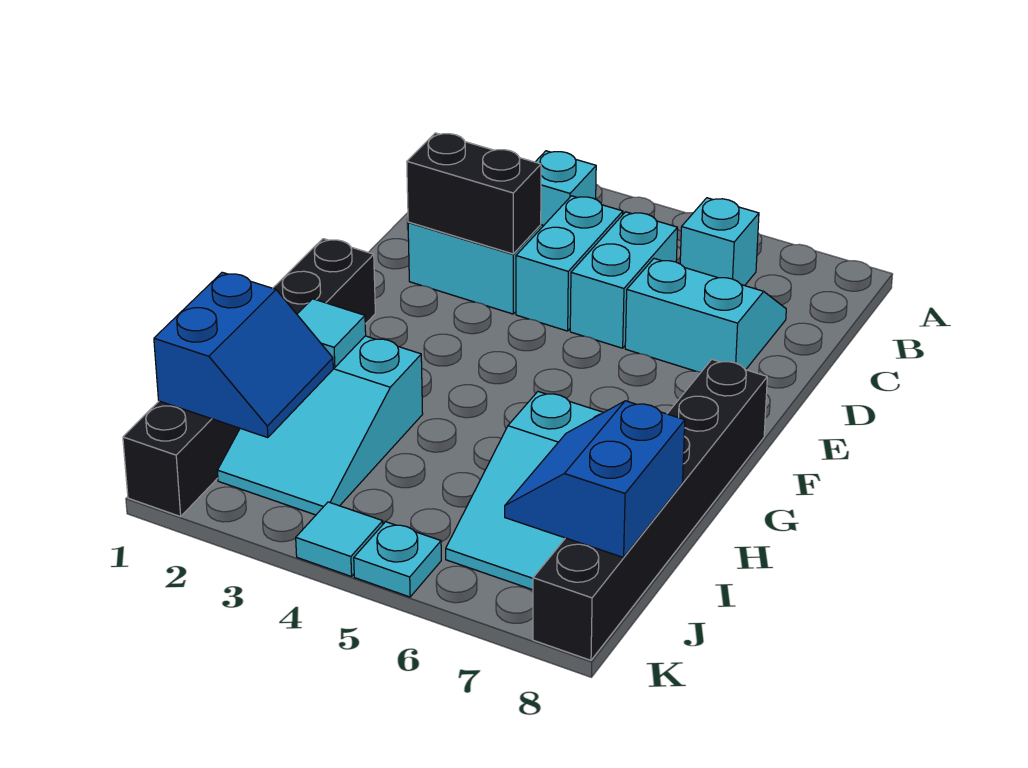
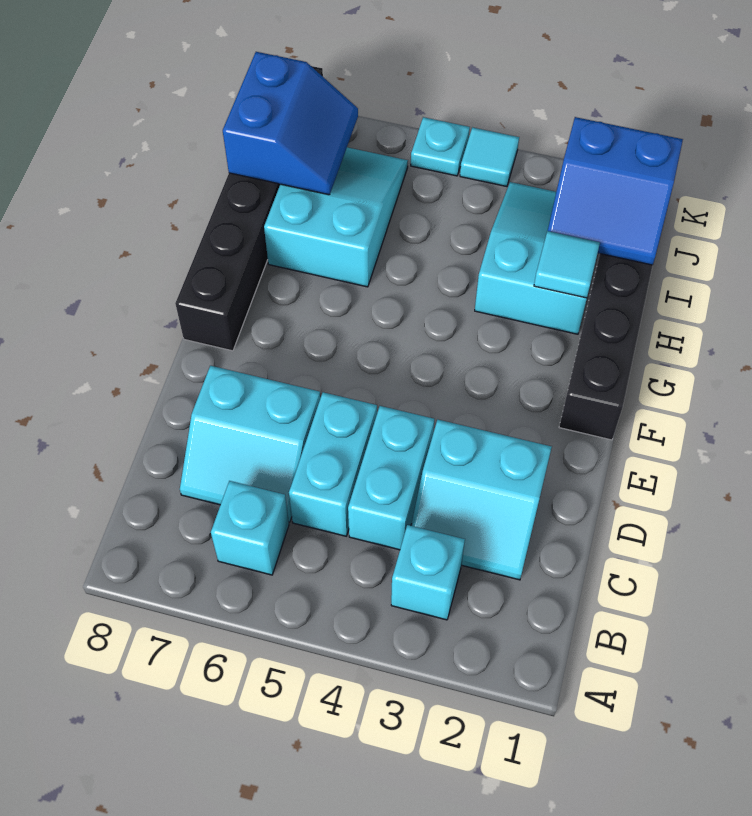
black brick D2:D3 level 2 -> none
blue slope I1:J2 level 2 top 1 -> blue slope I1:J2 level 2 top J

